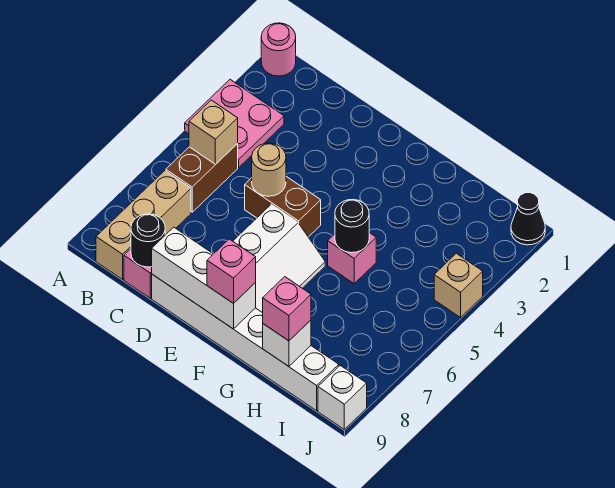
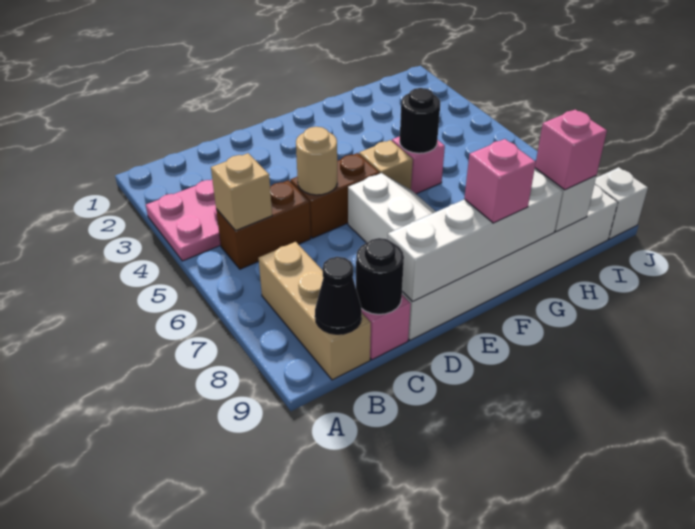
pink round brick A1 level 1 -> none
brown brick B5:B6 level 1 -> brown brick B5:C5 level 1
white brick D9:F9 level 2 -> white brick D9:G9 level 2
black cone J1 level 1 -> black cone B9 level 2
tan brick J4 level 1 -> tan brick F5 level 1

